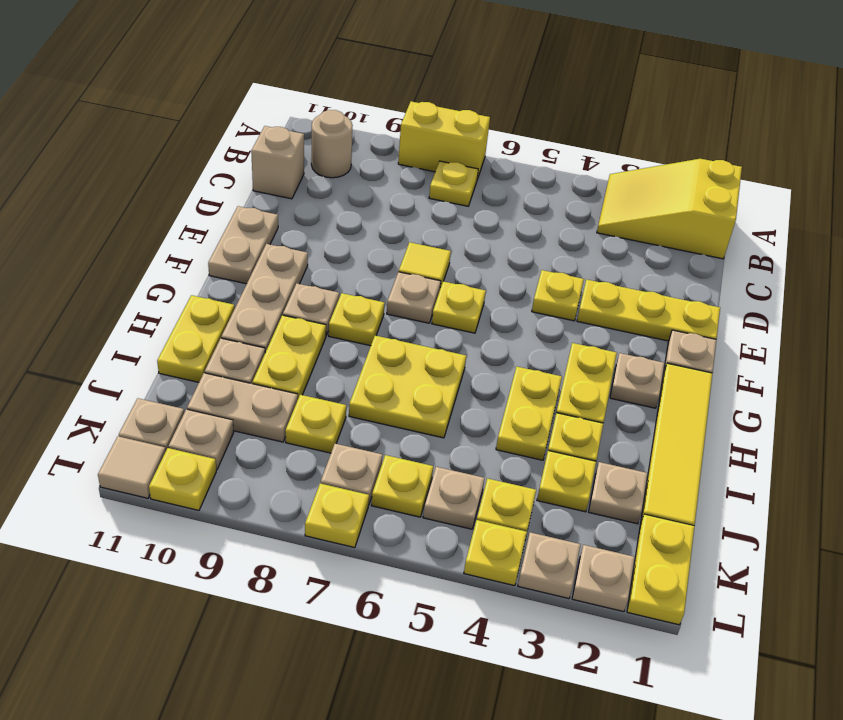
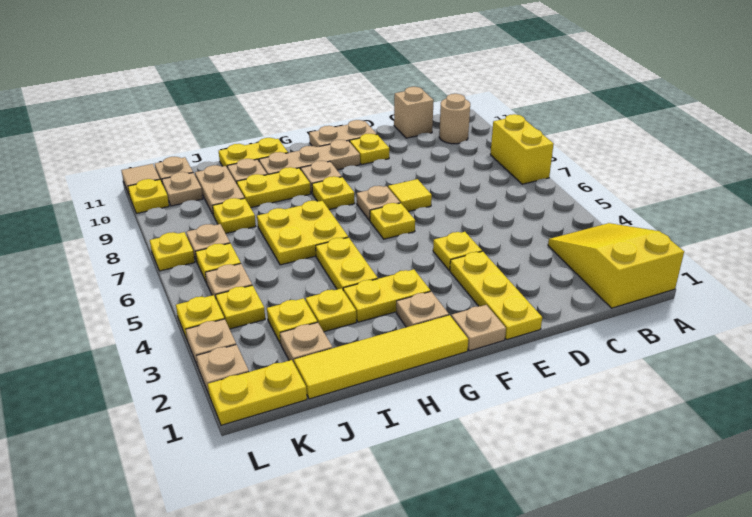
yellow plate B7 level 1 -> yellow plate E10 level 1
yellow plate H4:I4 level 1 -> yellow plate H4:H5 level 1

